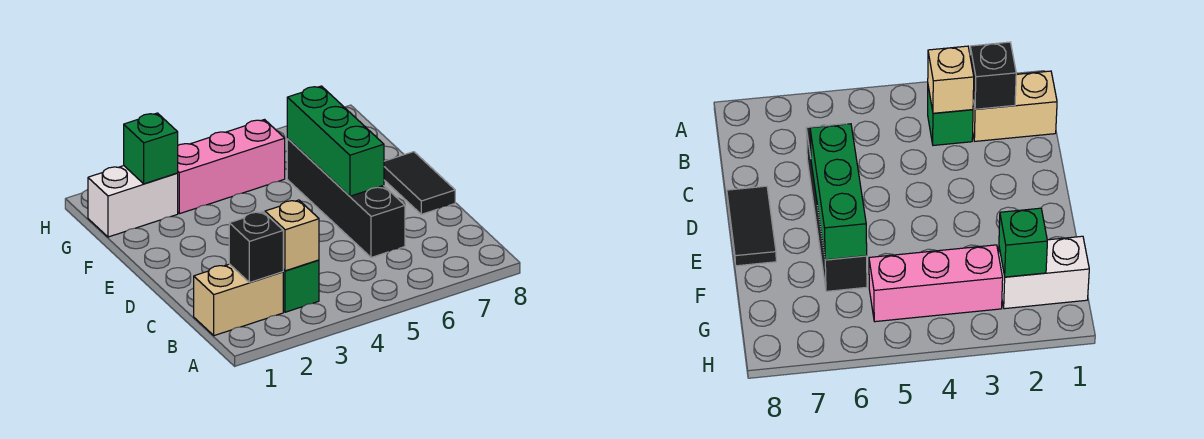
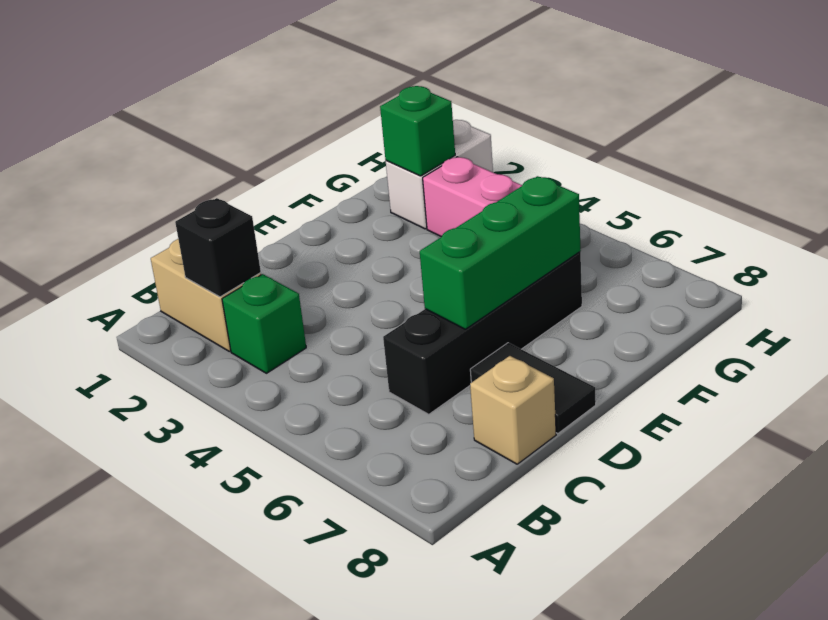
tan brick B3 level 2 -> tan brick C8 level 1
black tile D8:E8 level 1 -> black tile D7:D8 level 1
white brick G1:G2 level 1 -> white brick G2:H2 level 1

